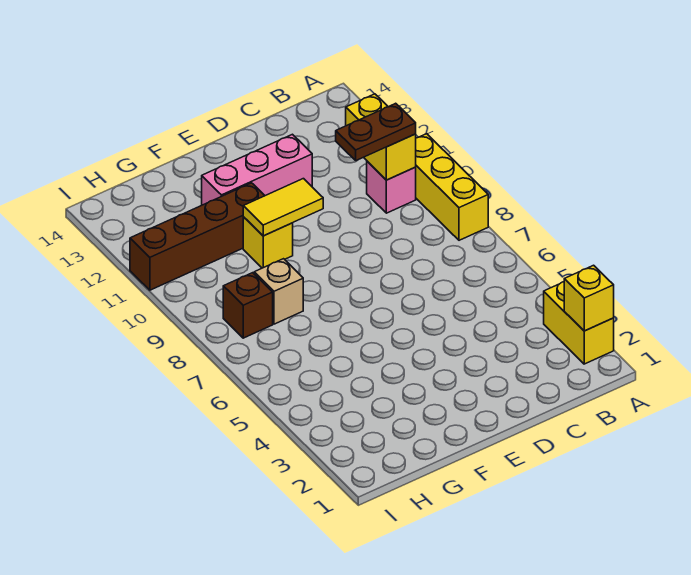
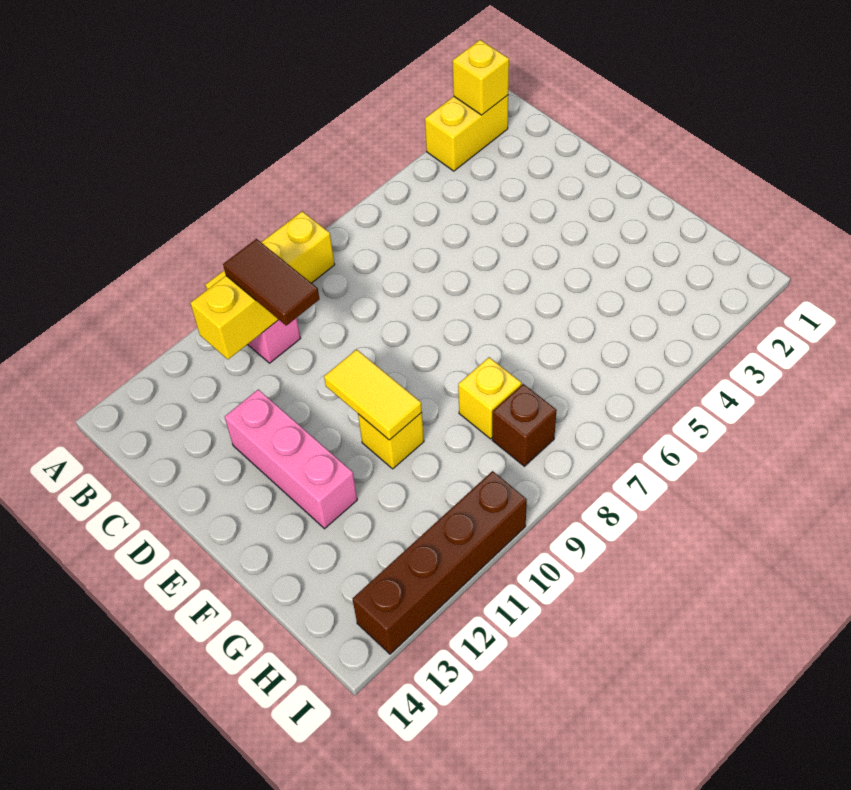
brown plate B10:C10 level 3 -> brown tile B10:C10 level 3
brown brick F11:I11 level 1 -> brown brick I10:I13 level 1
tan brick G8 level 1 -> yellow brick G8 level 1

